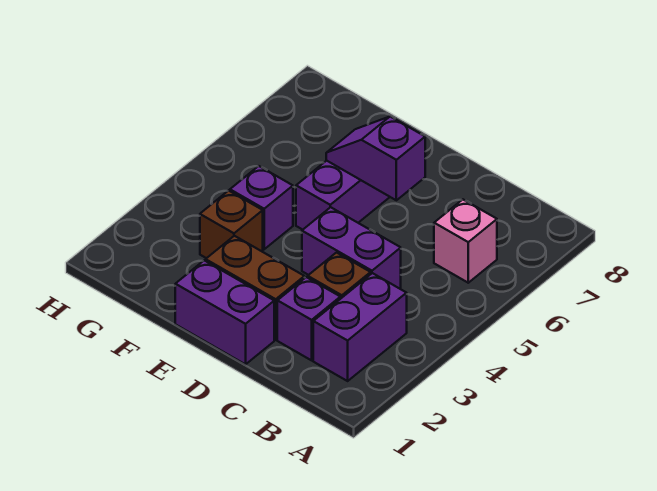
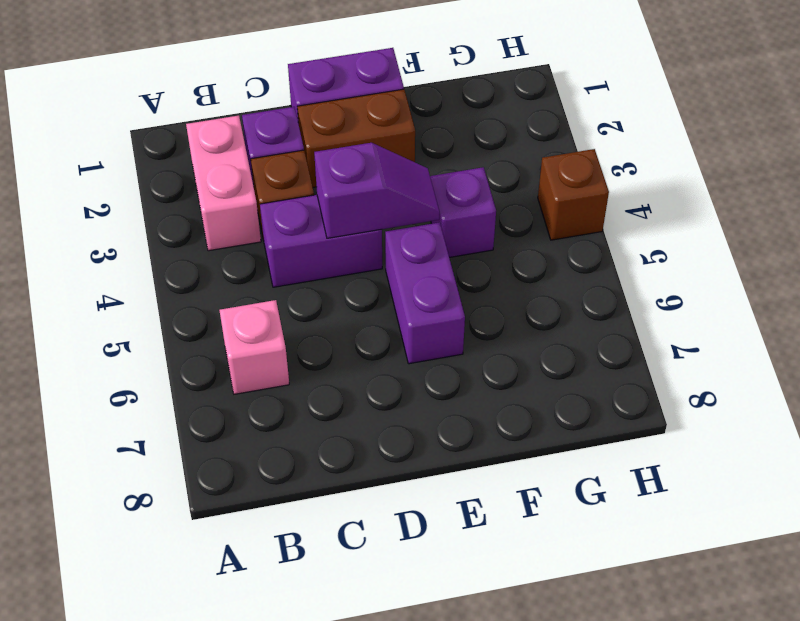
purple brick B2:B3 level 1 -> pink brick B2:B3 level 1
purple slope D6:E6 level 2 top D -> purple slope D4:E4 level 2 top D
brown brick F3 level 1 -> brown brick H4 level 1

